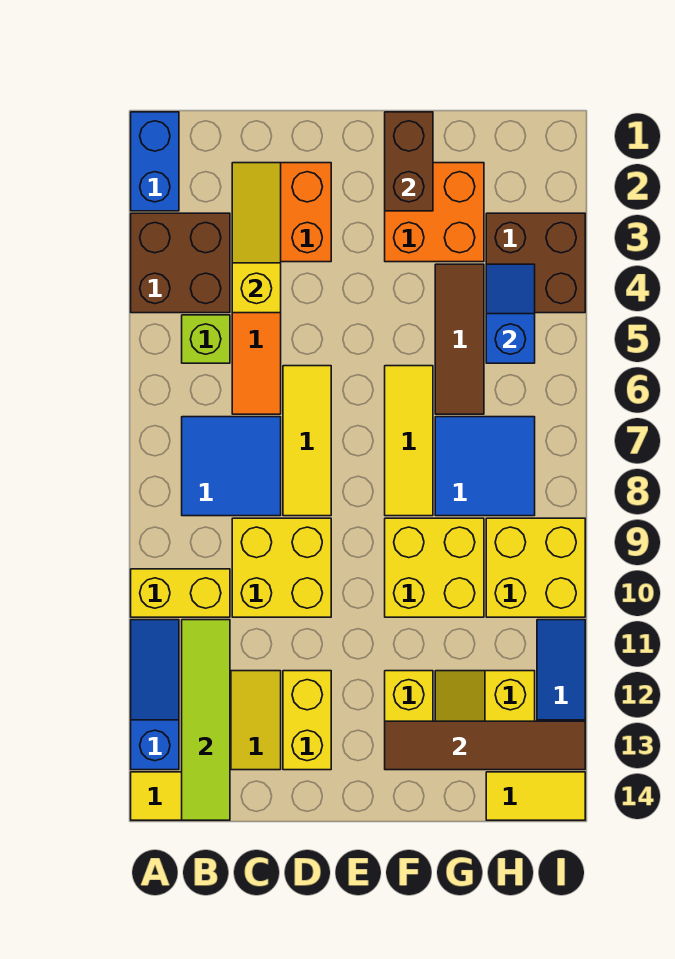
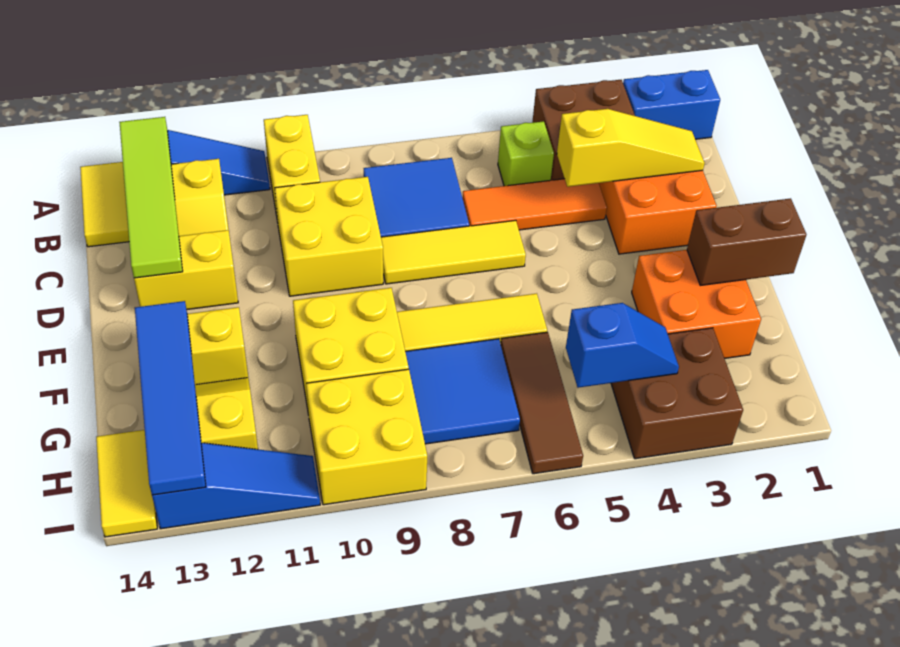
lime tile B11:B14 level 2 -> lime tile A13:D13 level 2
brown tile F13:I13 level 2 -> blue tile F13:I13 level 2
brown tile G4:G6 level 1 -> brown tile G6:I6 level 1

